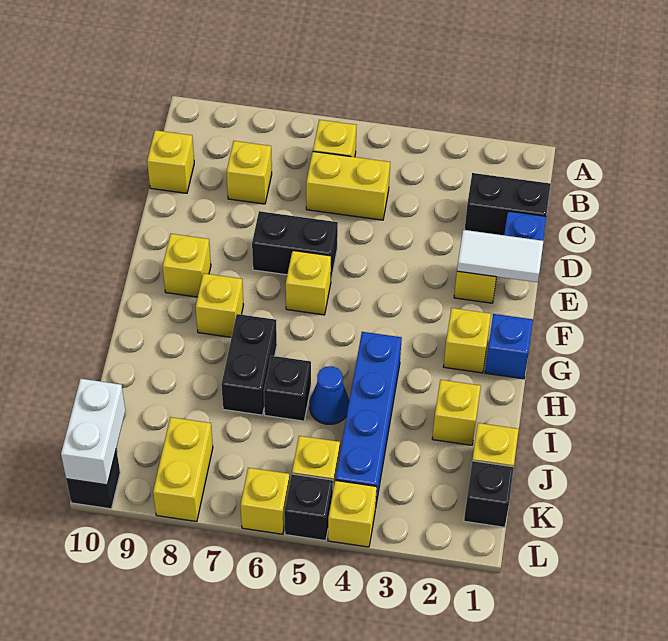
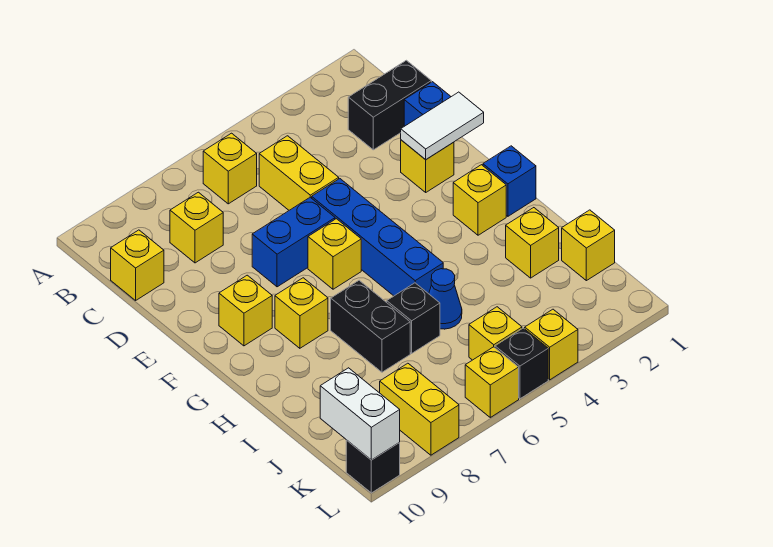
yellow brick C5:C6 level 1 -> yellow brick C5:D5 level 1
black brick E6:E7 level 1 -> blue brick E6:E7 level 1
blue brick H4:K4 level 1 -> blue brick E5:H5 level 1
black brick K1 level 1 -> none

